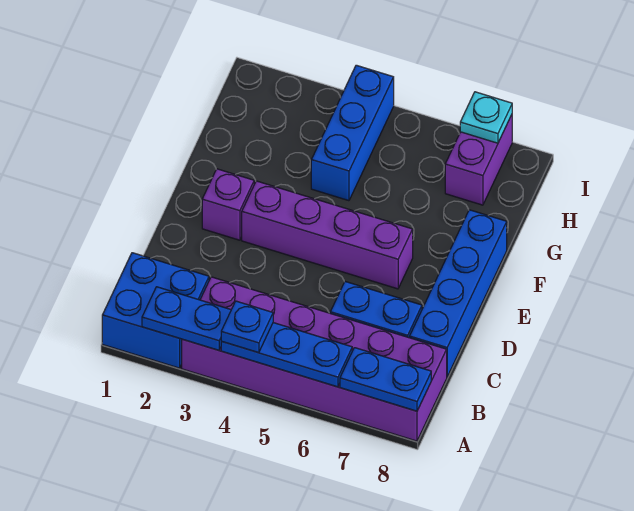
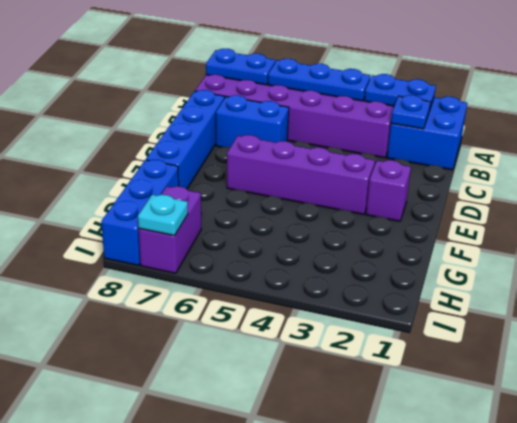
blue plate A4 level 3 -> blue plate B2 level 2
blue brick G4:I4 level 1 -> blue brick G8:I8 level 1

